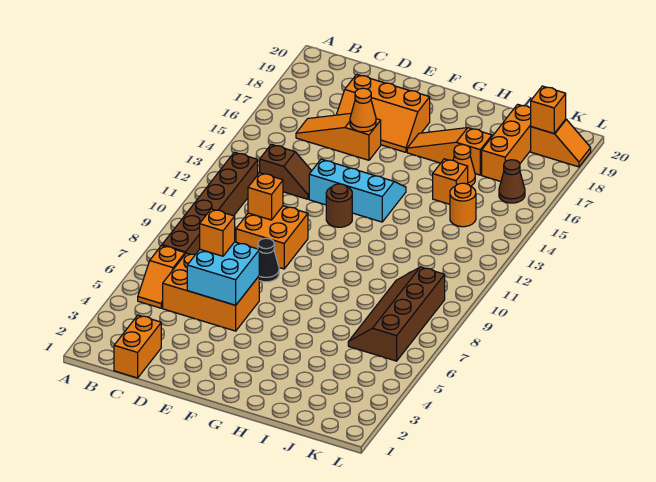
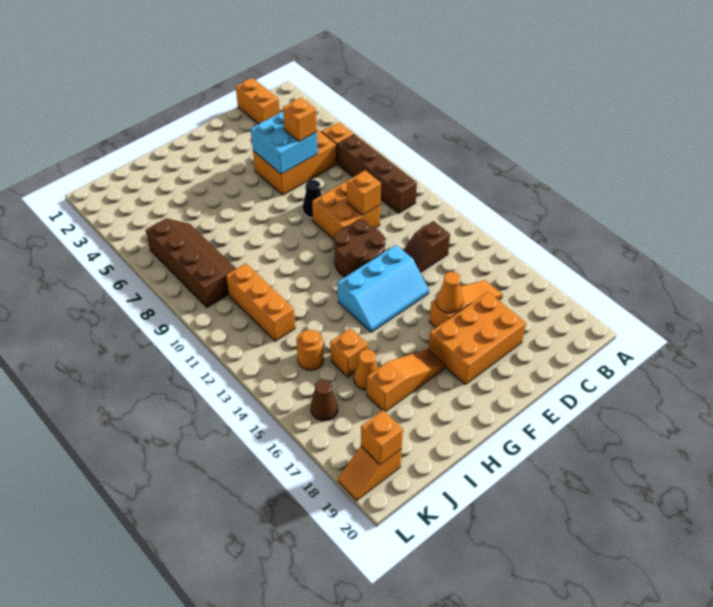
brown brick B7:B12 level 1 -> brown brick B7:B10 level 1
orange slope D17:F18 level 1 top 18 -> orange brick D17:F18 level 1
brown round brick F12 level 1 -> brown round brick E11:F12 level 1
orange brick J17:J19 level 1 -> orange brick J10:J12 level 1

